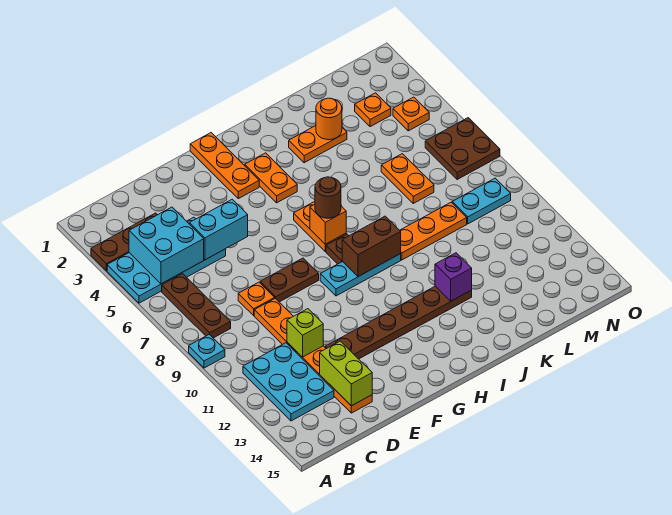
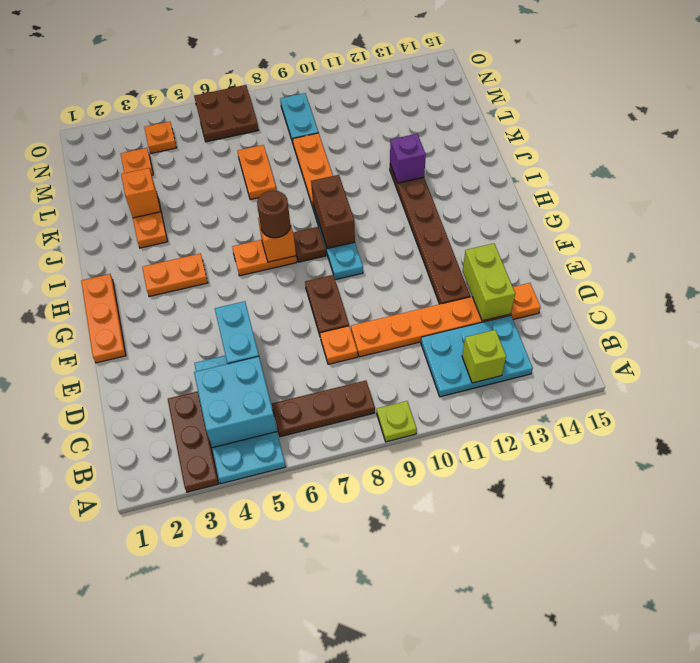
cyan plate A9 level 1 -> lime plate A9 level 1
lime brick D11 level 2 -> lime brick B12 level 2
lime brick D13:D14 level 2 -> lime brick D13:E13 level 2
orange plate G1:G3 level 1 -> orange plate F1:H1 level 1
orange round brick K3 level 2 -> orange brick K3 level 2
orange plate L6:L7 level 1 -> orange plate K7:L7 level 1

